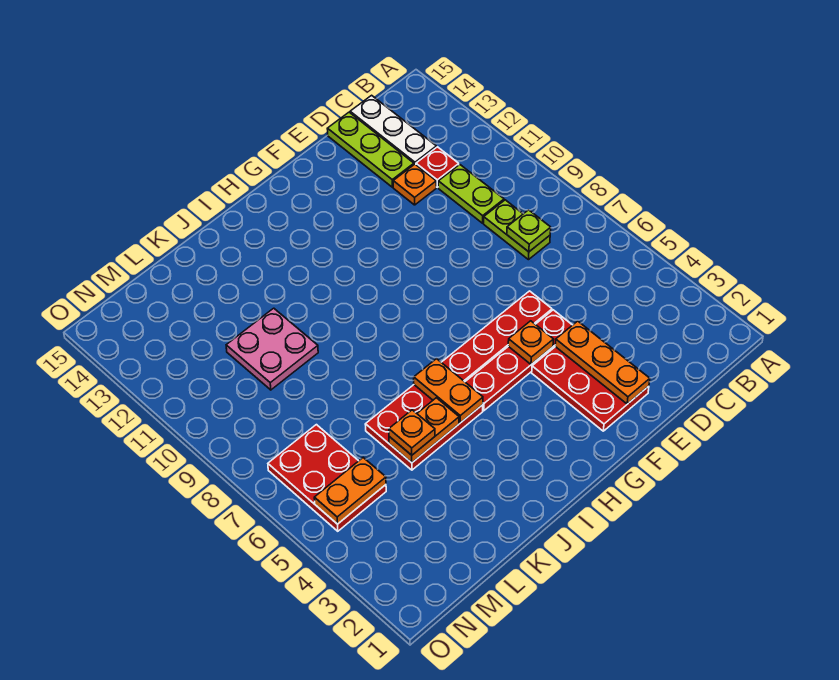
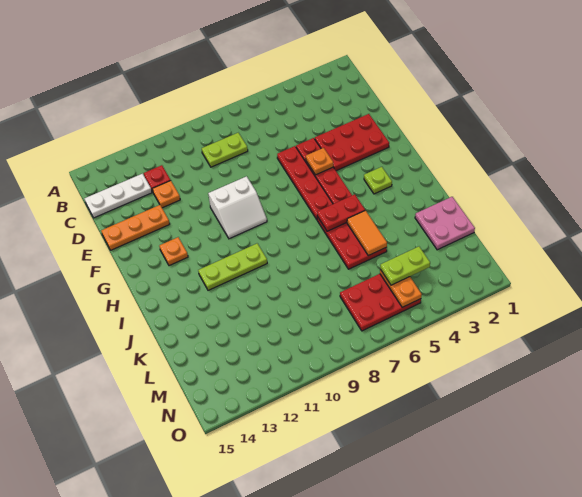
lime plate C8 level 2 -> lime plate H3 level 1
lime plate C10:C11 level 1 -> lime plate M4:M5 level 3
lime plate D13:D15 level 1 -> lime plate I10:I12 level 1
orange plate E2:E4 level 2 -> orange plate E13:E15 level 1
none -> white slope F9:G10 level 1 top F
orange plate I5:I6 level 2 -> red plate I5:I6 level 2
orange plate J5:K5 level 2 -> orange tile J5:K5 level 2
orange plate K5 level 3 -> orange plate G13 level 1
pink plate K10:L11 level 1 -> pink plate K1:L2 level 1

